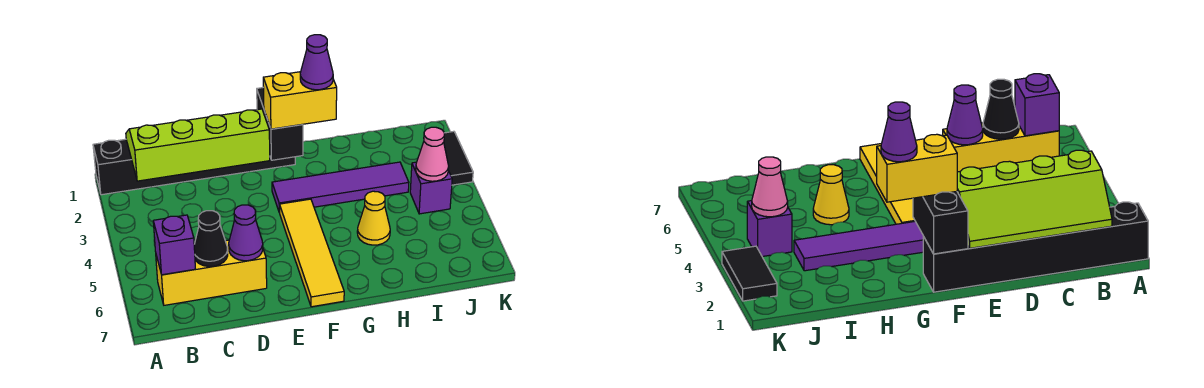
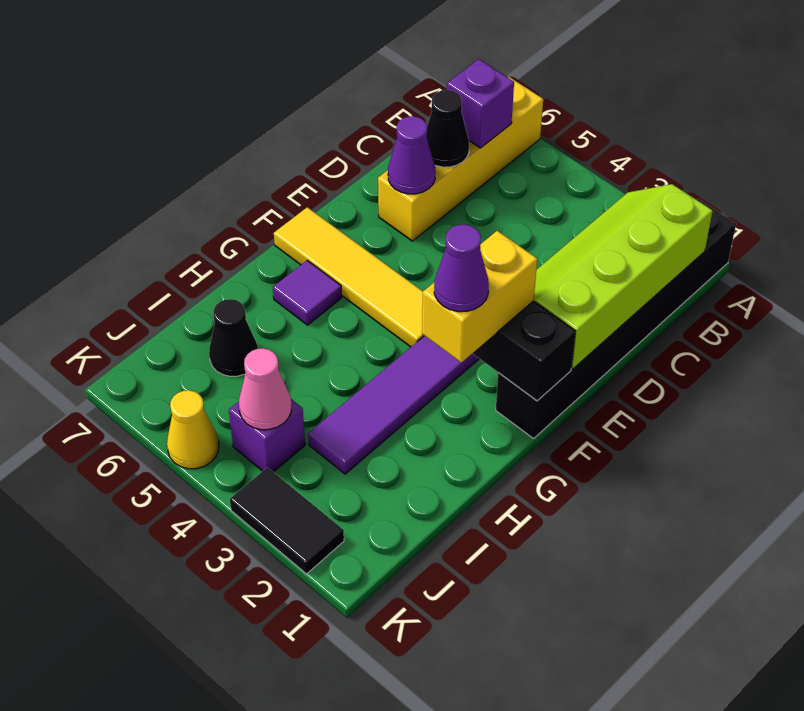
lime slope B1:E2 level 2 top 2 -> lime slope B1:E2 level 2 top 1
yellow brick B6:D6 level 1 -> yellow brick A6:D6 level 1
none -> purple tile G6 level 1
yellow cone H5 level 1 -> yellow cone K5 level 1
none -> black cone I6 level 1

